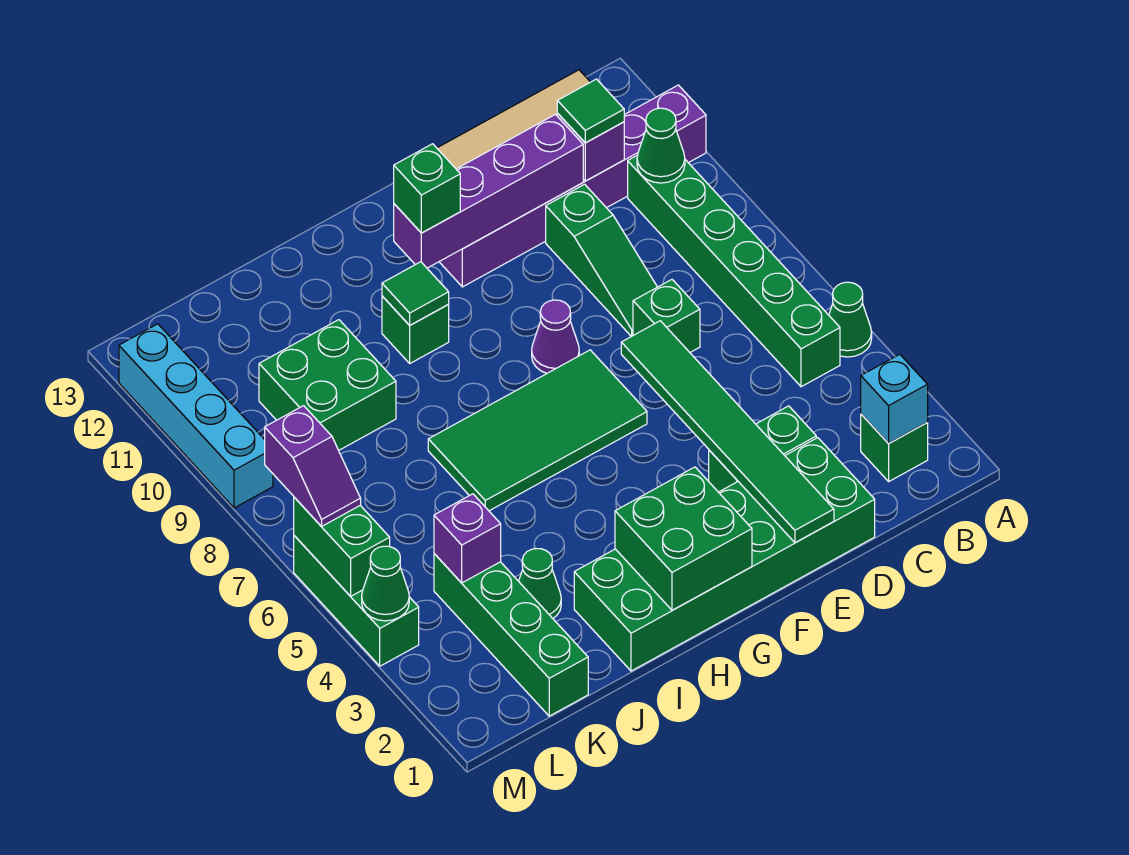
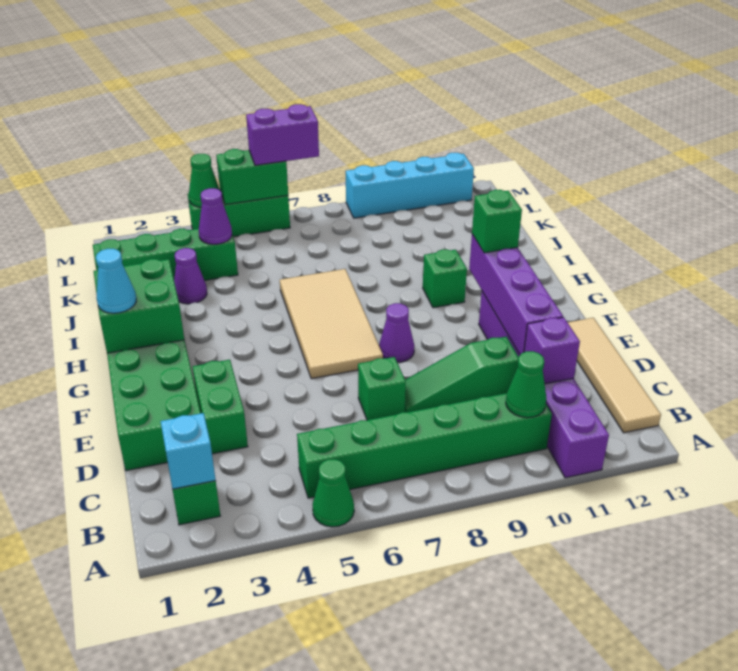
green tile C11 level 3 -> none
green tile E1:E6 level 2 -> none
green tile F6:I7 level 1 -> tan tile F6:I7 level 1
none -> cyan cone G1 level 3
green tile H10 level 2 -> none
green cone J3 level 1 -> purple cone J3 level 1
green brick J9:K10 level 1 -> none
purple brick K4 level 2 -> purple cone K4 level 2
purple slope M6:M7 level 3 top 7 -> purple brick M6:M7 level 3

